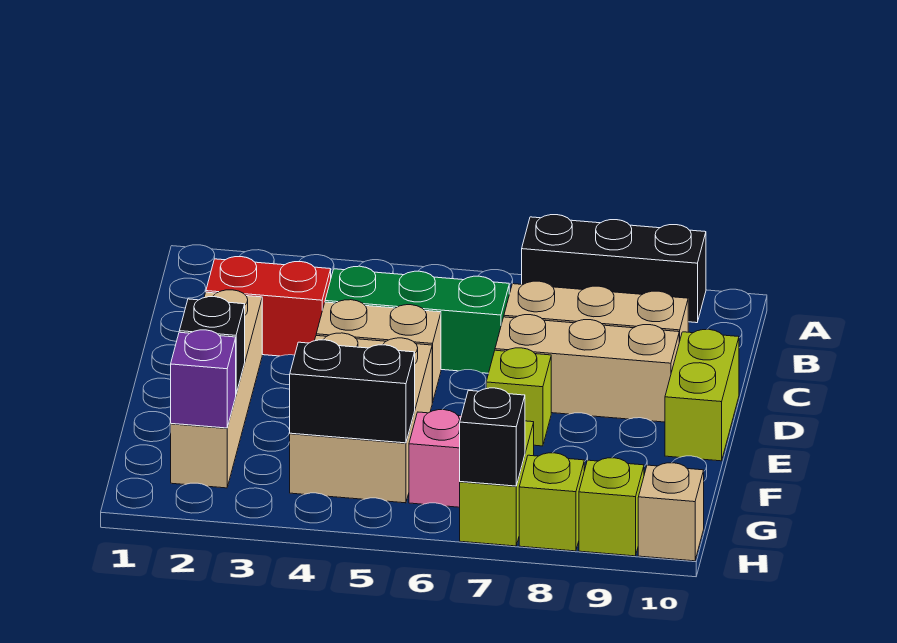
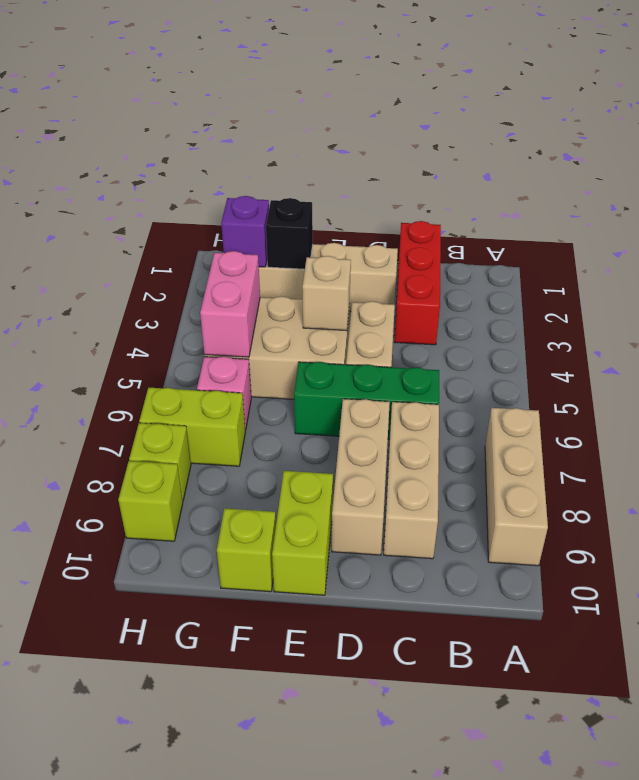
black brick A7:A9 level 1 -> tan brick A7:A9 level 1
red brick C2:C3 level 1 -> red brick C1:C3 level 1
green brick C4:C6 level 1 -> green brick C6:E6 level 1
lime brick D10:E10 level 1 -> lime brick E9:E10 level 1
lime brick E7 level 1 -> lime brick F10 level 1
black brick G4:G5 level 2 -> pink brick G4:G5 level 2
black brick H7 level 2 -> none
tan brick H10 level 1 -> tan brick E4 level 2

